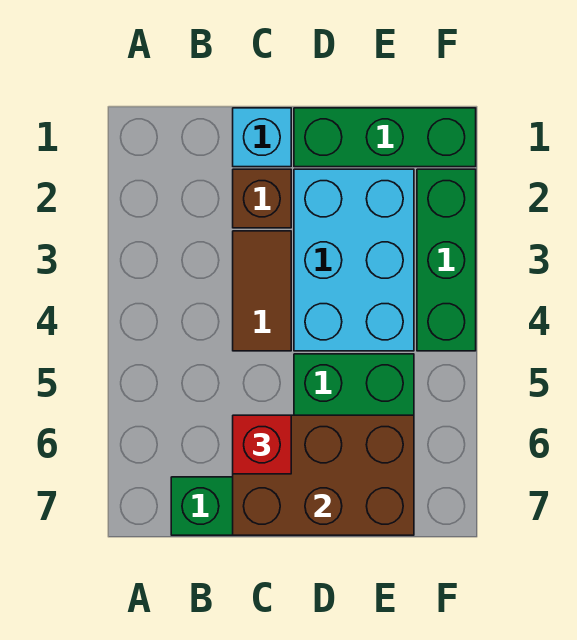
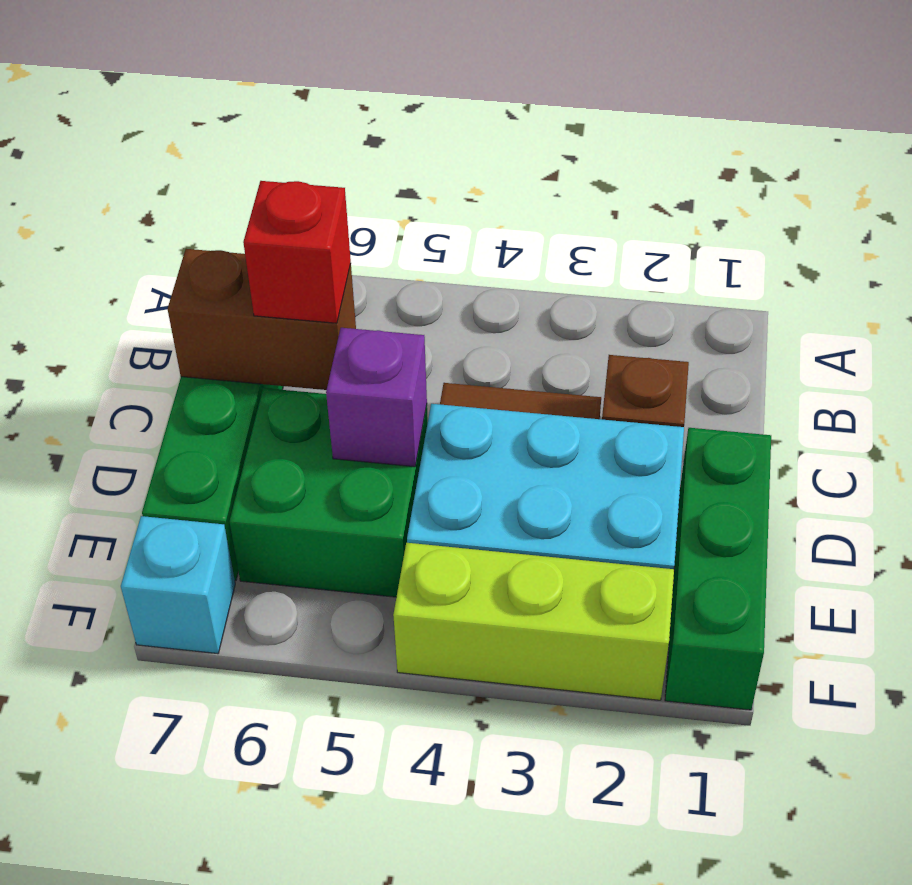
cyan brick C1 level 1 -> cyan brick F7 level 1
brown brick C6:E7 level 2 -> brown brick C6:C7 level 2
none -> purple brick D5 level 2
green brick F2:F4 level 1 -> lime brick F2:F4 level 1

